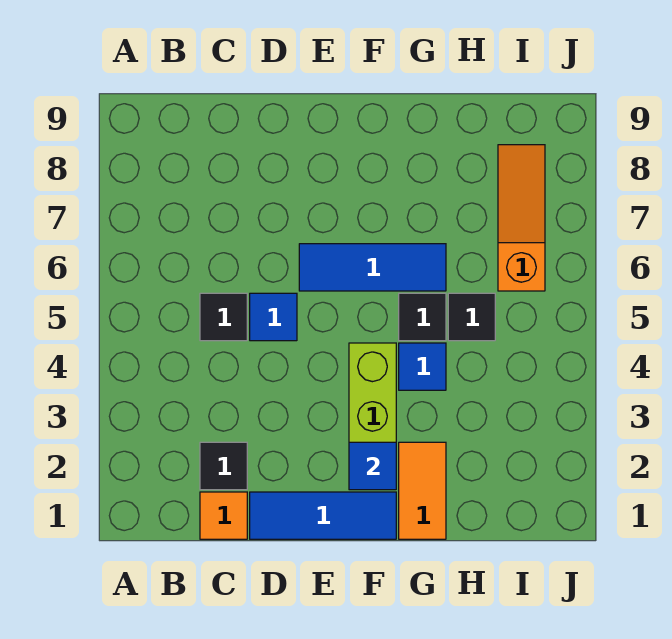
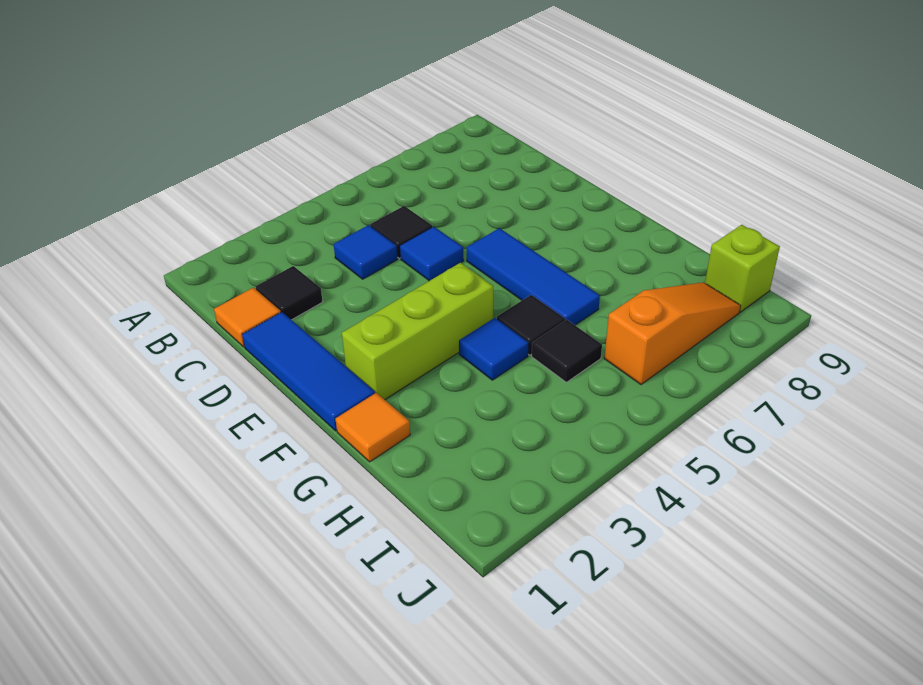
blue tile F2 level 2 -> blue tile C4 level 1
orange tile G1:G2 level 1 -> orange tile G1 level 1
none -> lime brick I9 level 1

